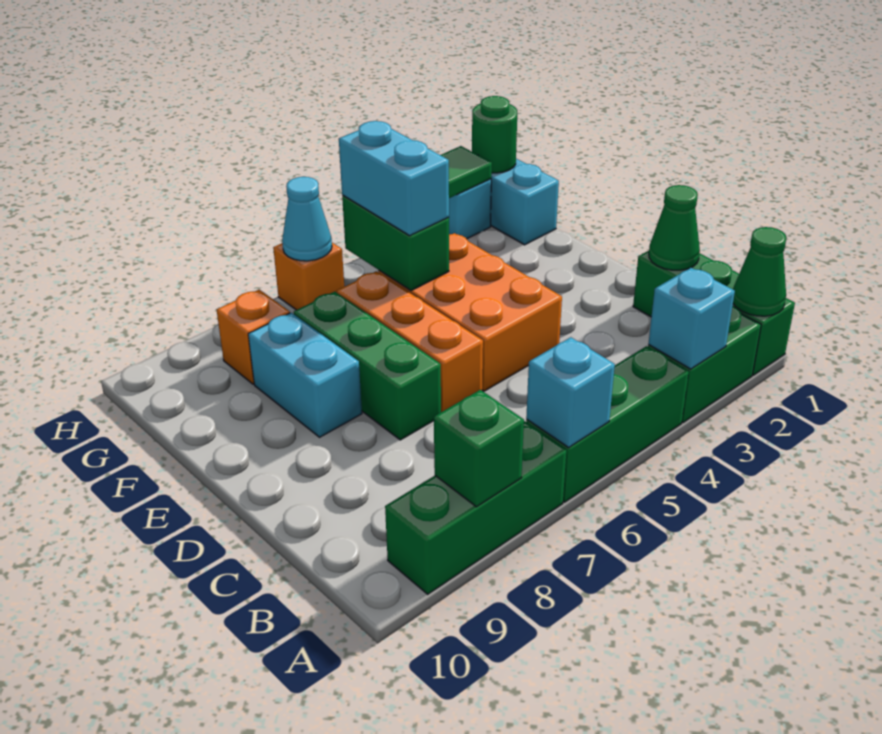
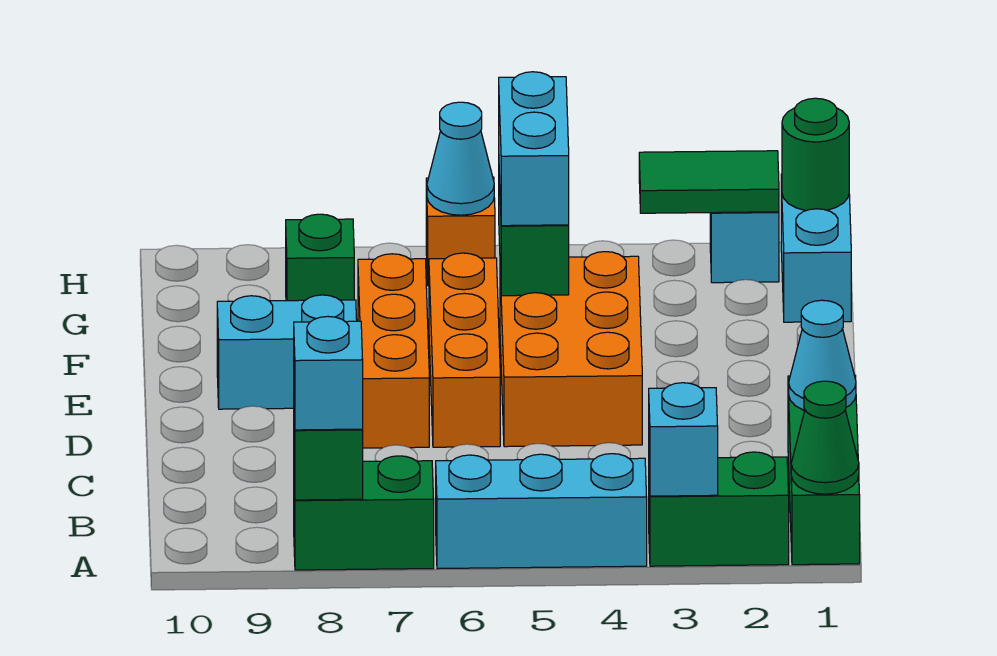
green brick A4:A6 level 1 -> cyan brick A4:A6 level 1
cyan brick A6 level 2 -> cyan brick A8 level 3
green brick A7:A9 level 1 -> green brick A7:A8 level 1
green cone C1 level 2 -> cyan cone C1 level 2
green brick D7:F7 level 1 -> orange brick D7:F7 level 1
cyan brick E8:F8 level 1 -> cyan brick E8:E9 level 1
orange brick G8 level 1 -> green brick G8 level 1

